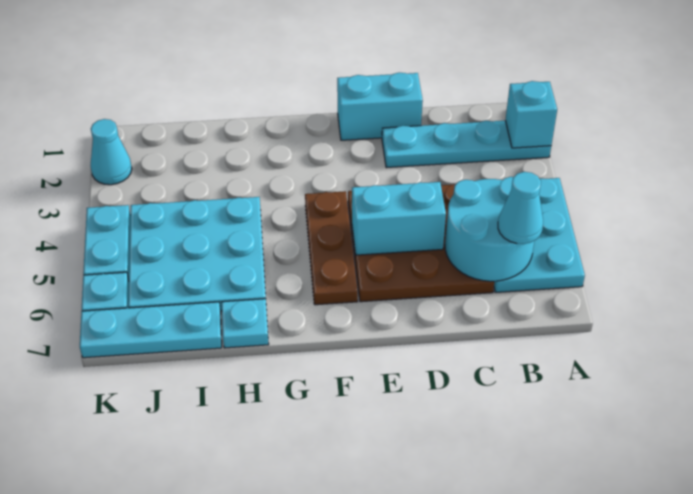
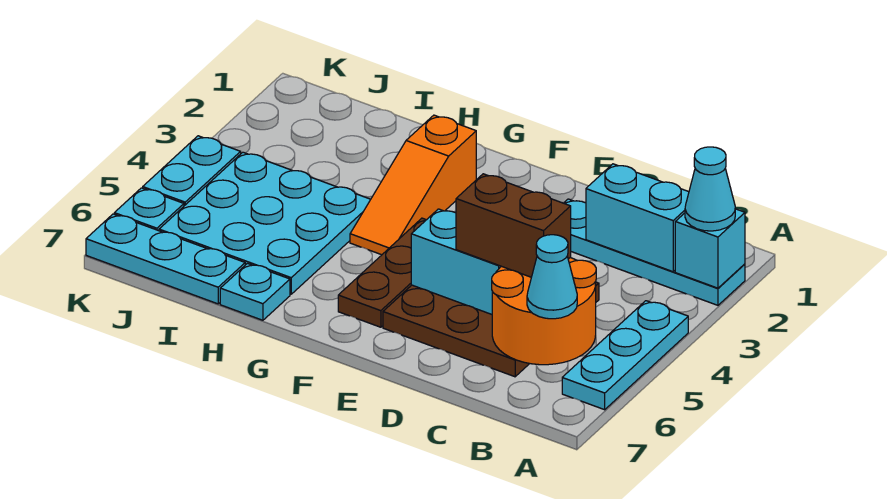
cyan plate A4:B6 level 1 -> cyan plate A4:A6 level 1
cyan round brick B5:C6 level 2 -> orange round brick B5:C6 level 2
none -> brown brick C5:D5 level 3
cyan brick D1:E1 level 1 -> cyan brick B2:C2 level 2
none -> orange slope G2:G4 level 1 top 2
cyan cone K2 level 1 -> cyan cone A2 level 3

